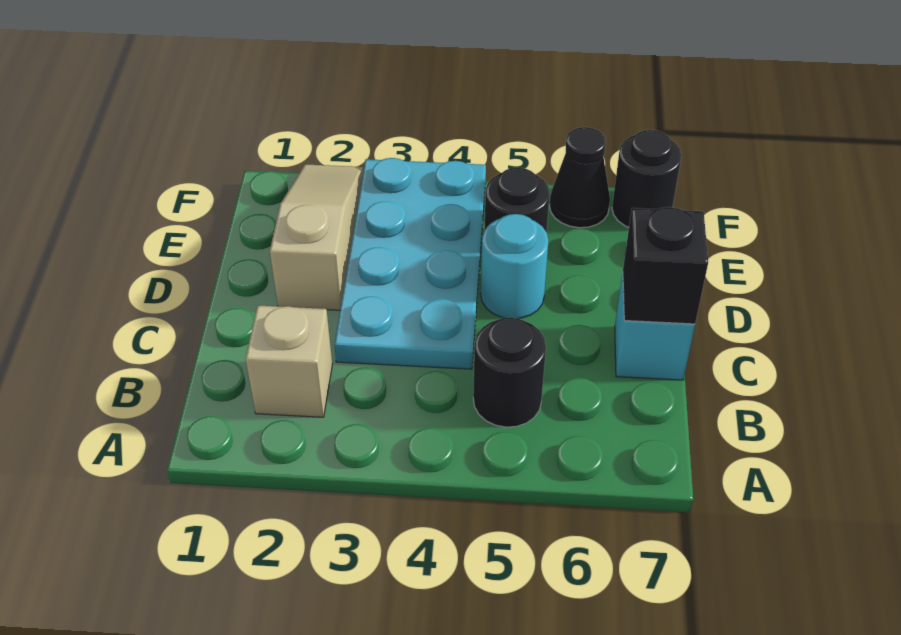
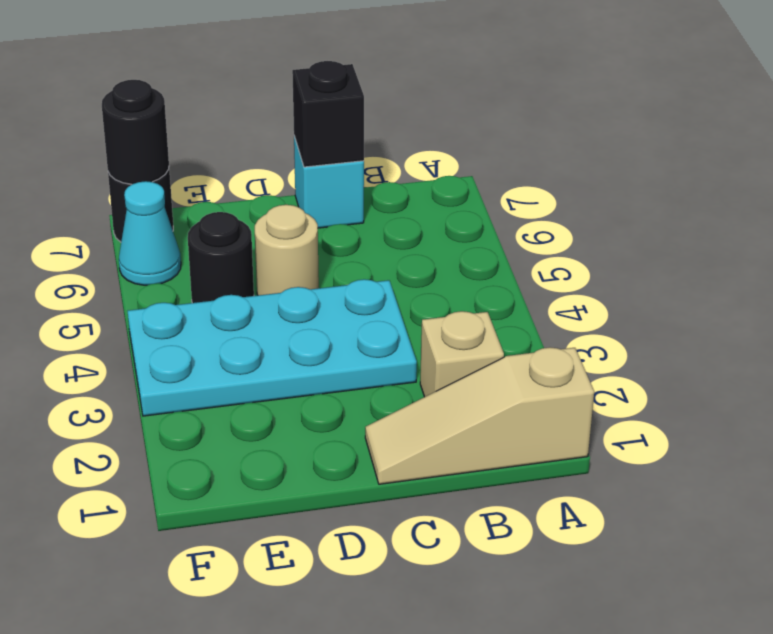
black round brick B5 level 1 -> black round brick F7 level 2
tan slope D2:F2 level 1 top D -> tan slope A1:C1 level 1 top A
cyan round brick D5 level 1 -> tan round brick D5 level 1
black cone F6 level 1 -> cyan cone F6 level 1

